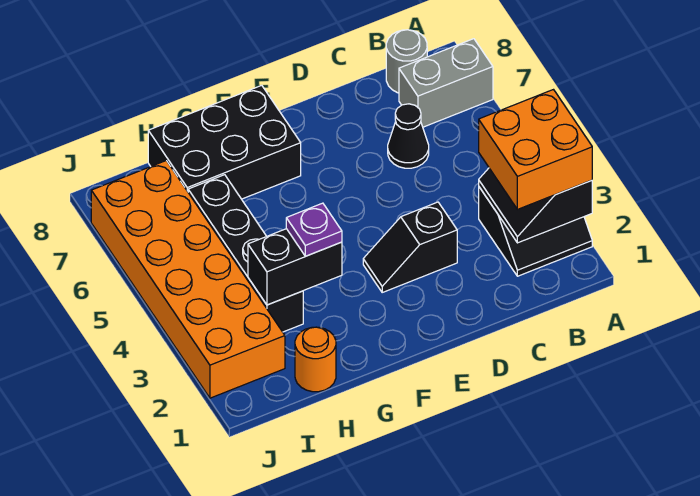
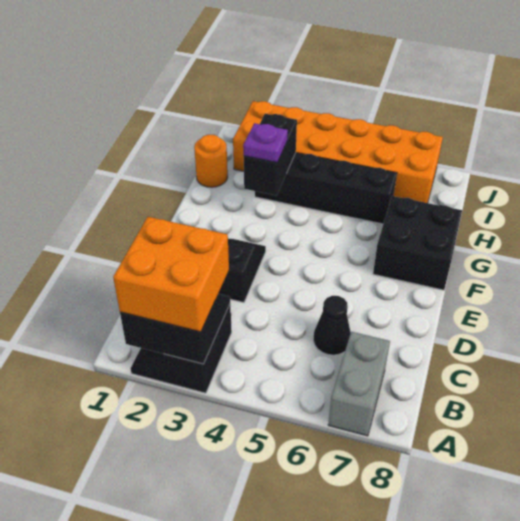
grey round brick B8 level 1 -> none
black brick F7:H8 level 1 -> black brick F7:G8 level 1

